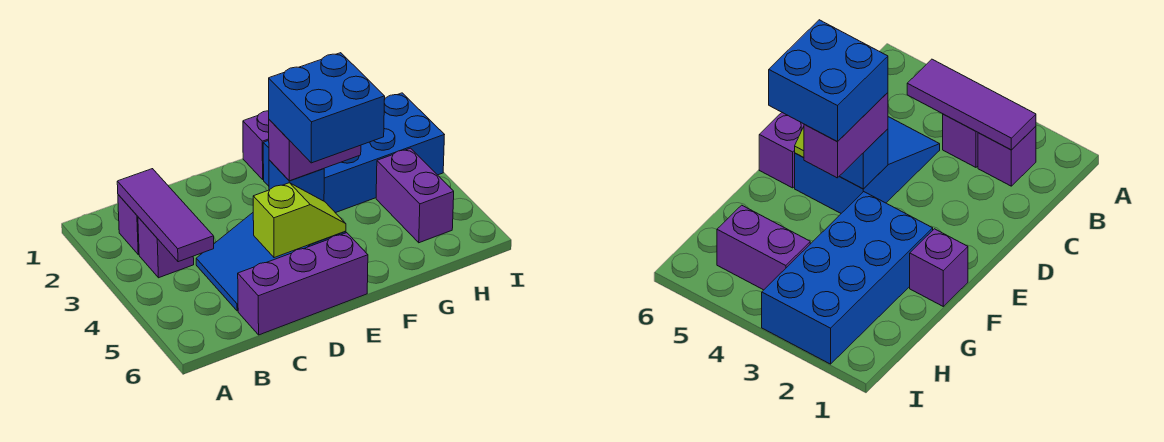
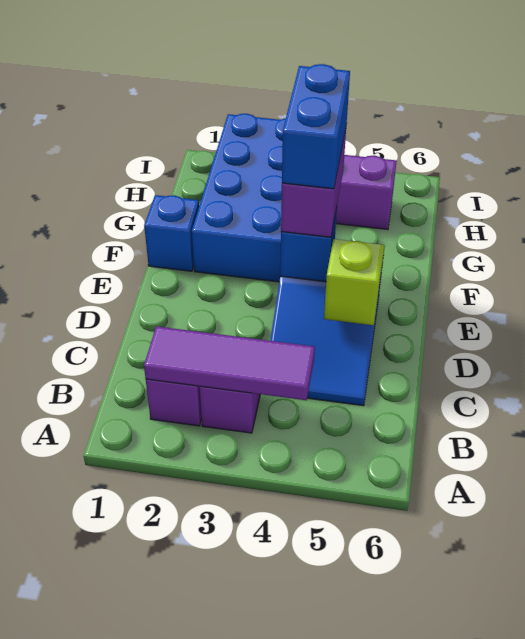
purple brick C6:E6 level 1 -> none
blue brick E4:F5 level 4 -> blue brick E4:F4 level 4
purple brick F1 level 1 -> blue brick F1 level 1

